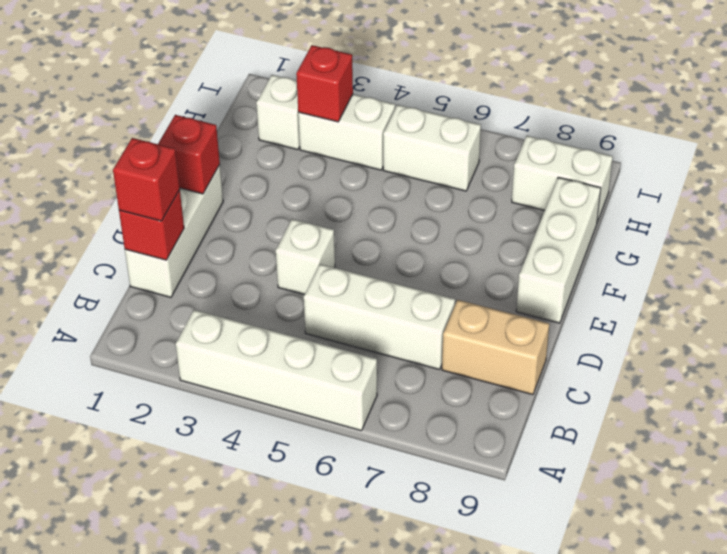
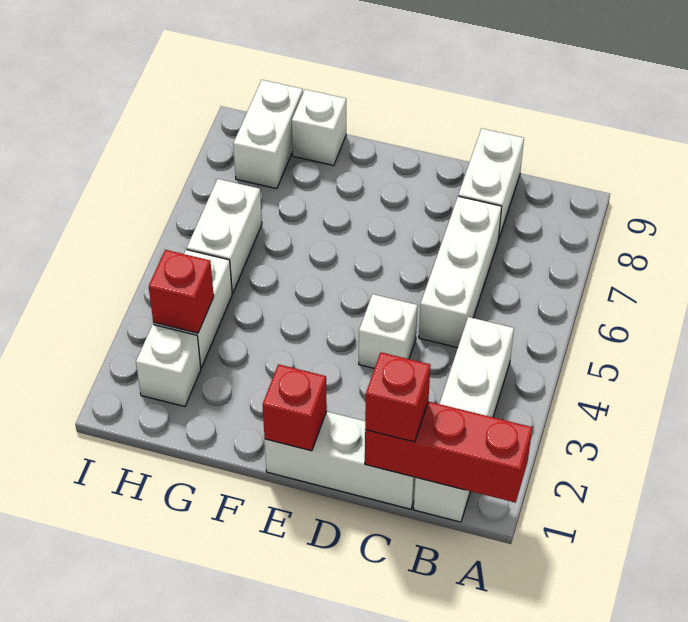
white brick A3:A6 level 1 -> white brick B1:B4 level 1
red brick C1 level 2 -> red brick A1:C1 level 2
tan brick C8:C9 level 1 -> white brick C8:C9 level 1
white brick E9:G9 level 1 -> white brick G9 level 1

